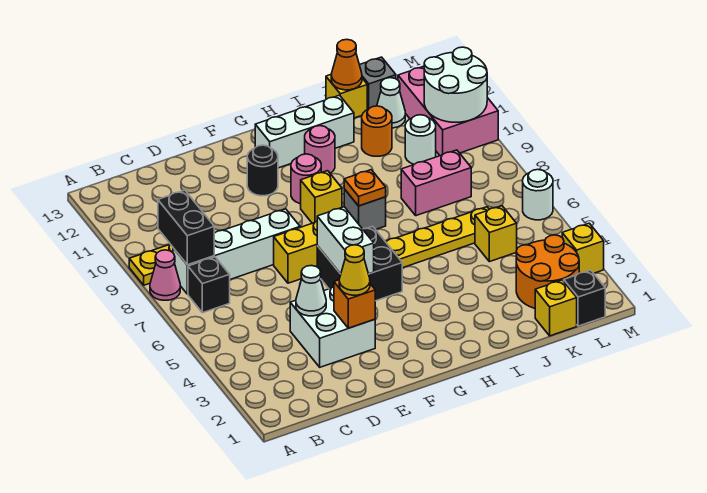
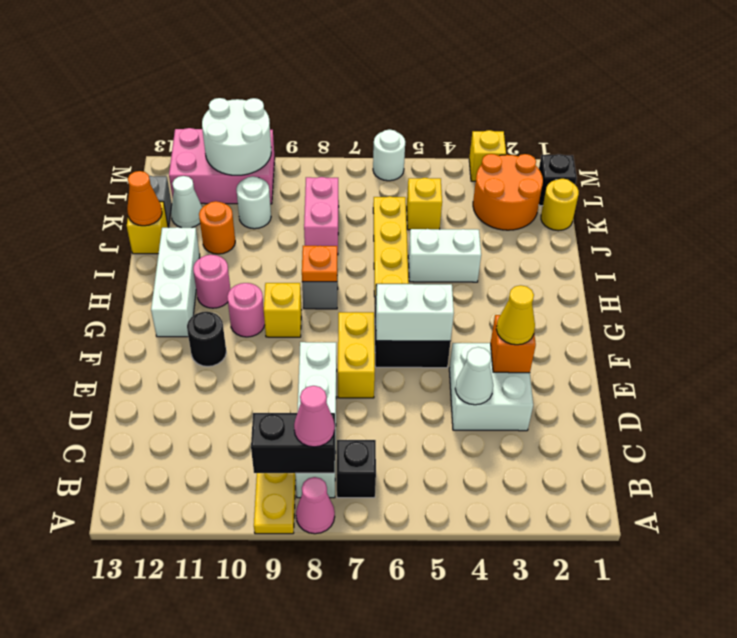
none -> pink cone B8 level 3
none -> white brick I4:I5 level 1
yellow brick K1 level 1 -> yellow round brick K1 level 1

